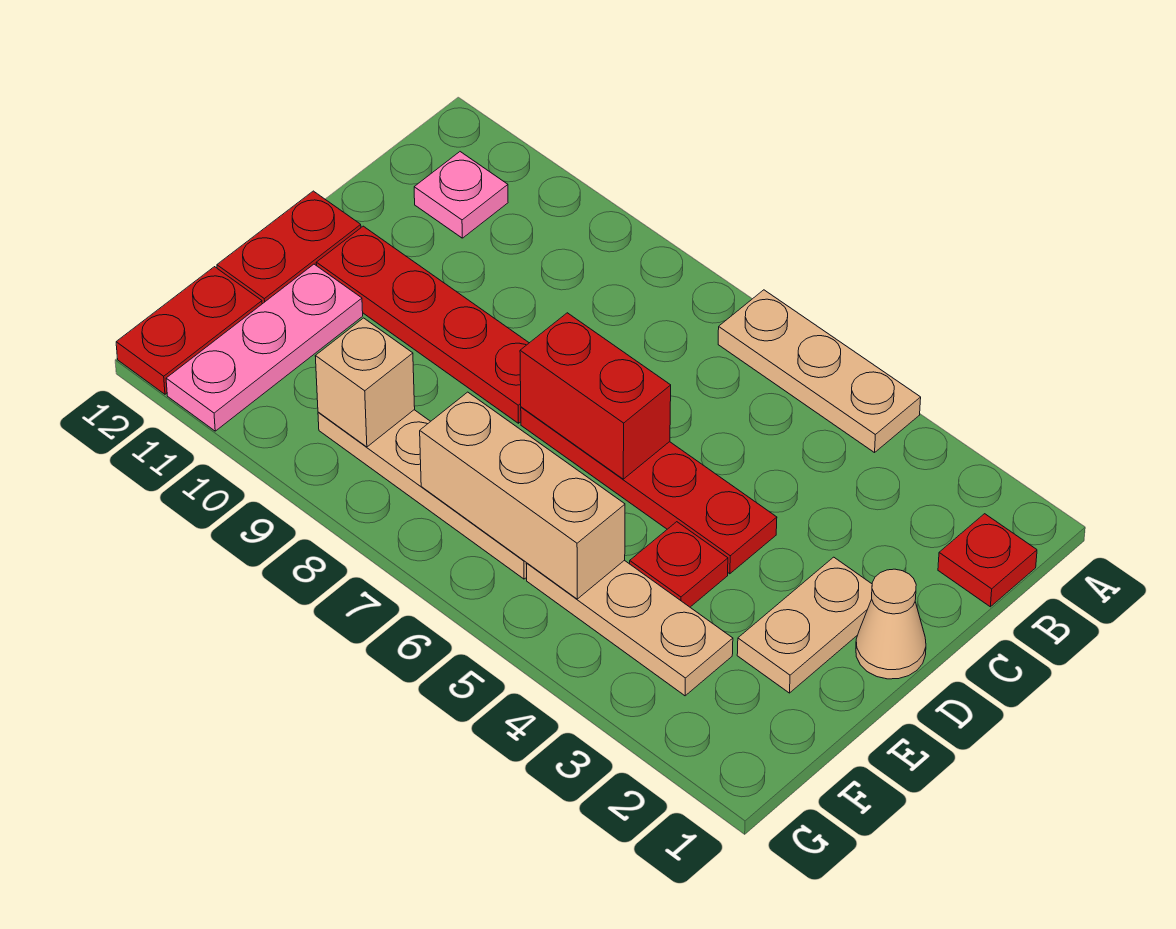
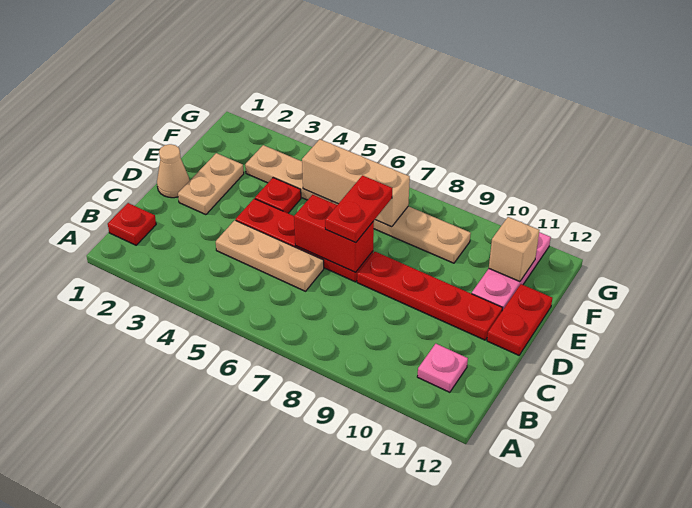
tan plate A4:A6 level 1 -> tan plate C4:C6 level 1
tan brick F9 level 2 -> tan brick F11 level 2
red plate F12:G12 level 1 -> red plate D7:E7 level 3

